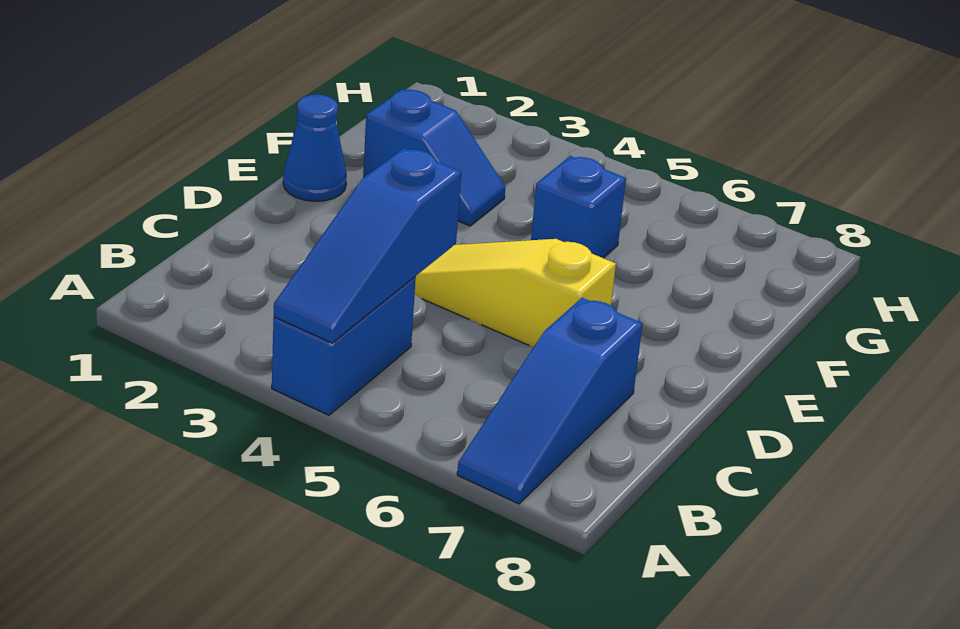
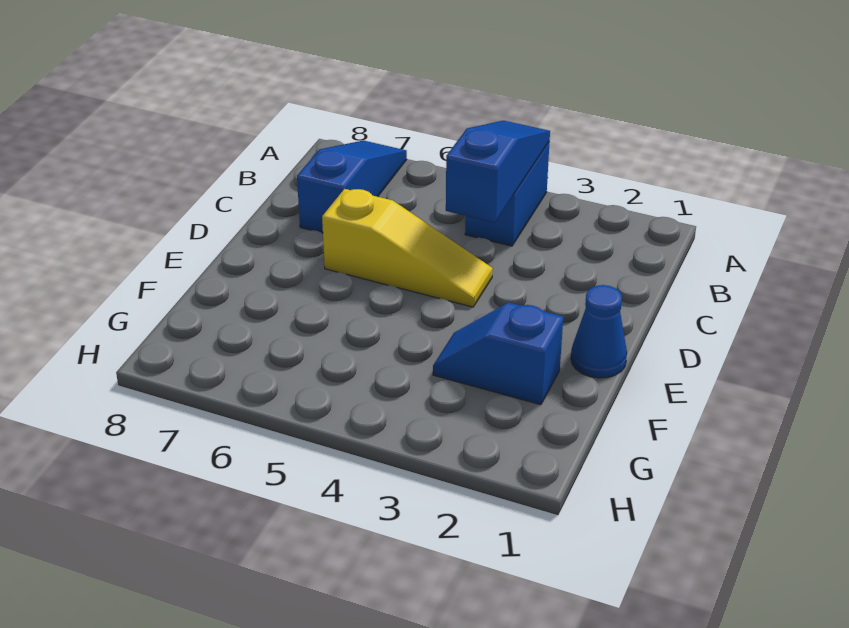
blue brick F5 level 1 -> none

